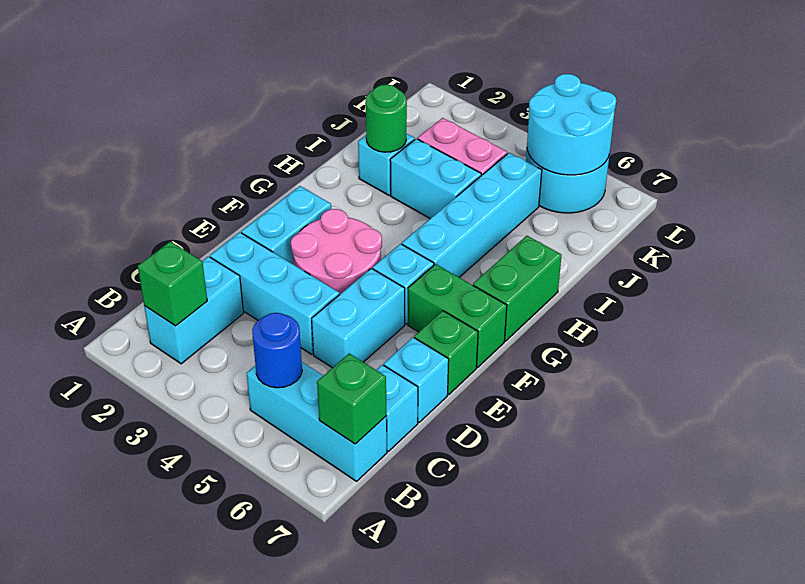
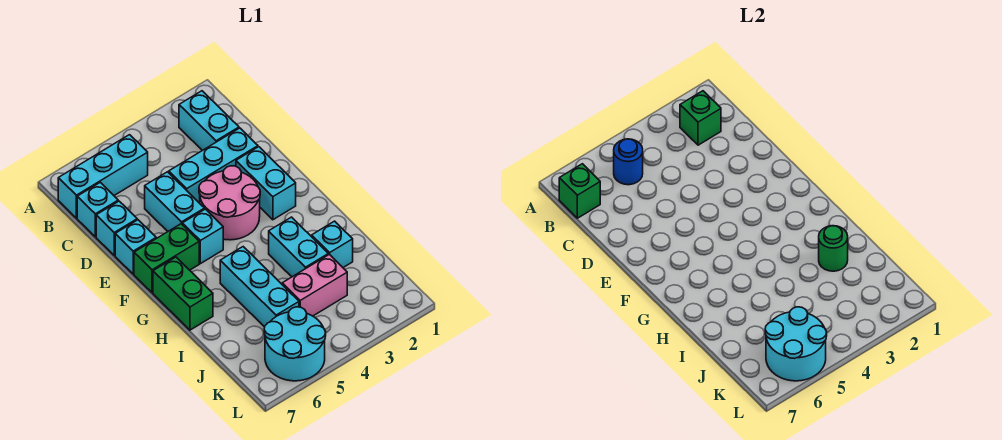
green brick E7 level 1 -> cyan brick E7 level 1
cyan brick G5:J5 level 1 -> cyan brick H5:J5 level 1
cyan brick I3:I4 level 1 -> cyan brick H3:I3 level 1

